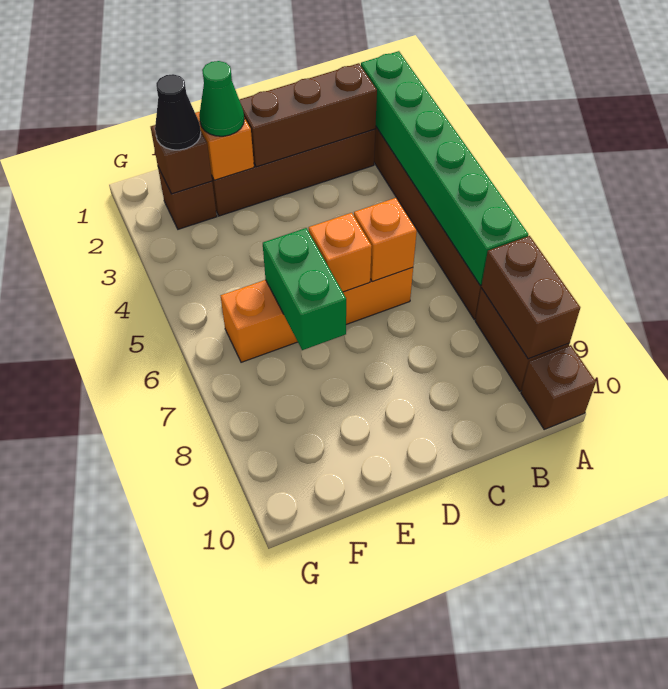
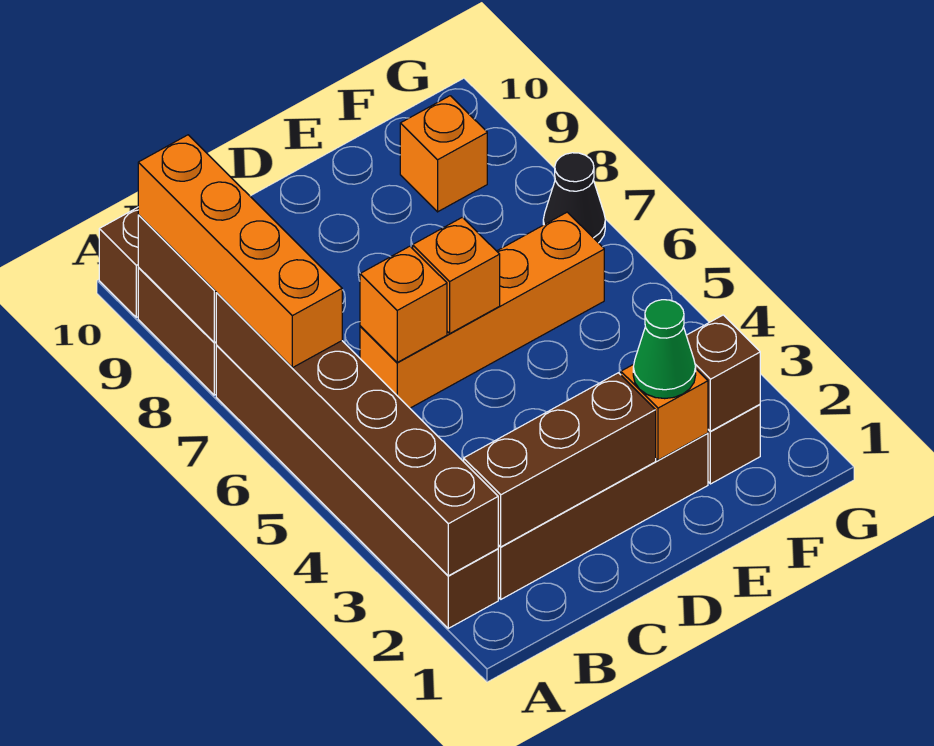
green brick A2:A7 level 2 -> brown brick A2:A7 level 2
none -> orange brick A6:A9 level 3
green brick E6:E7 level 2 -> none
black cone F2 level 3 -> black cone G7 level 1
none -> orange brick F9 level 1

